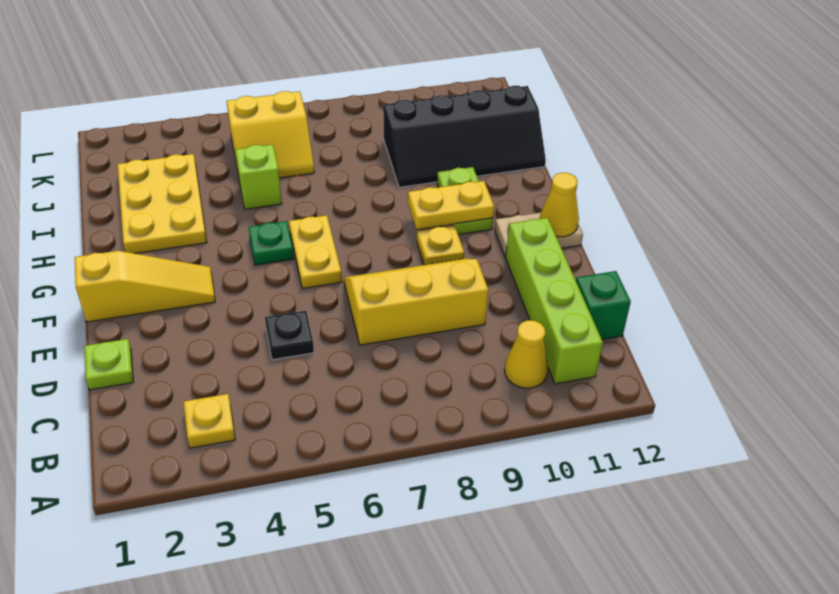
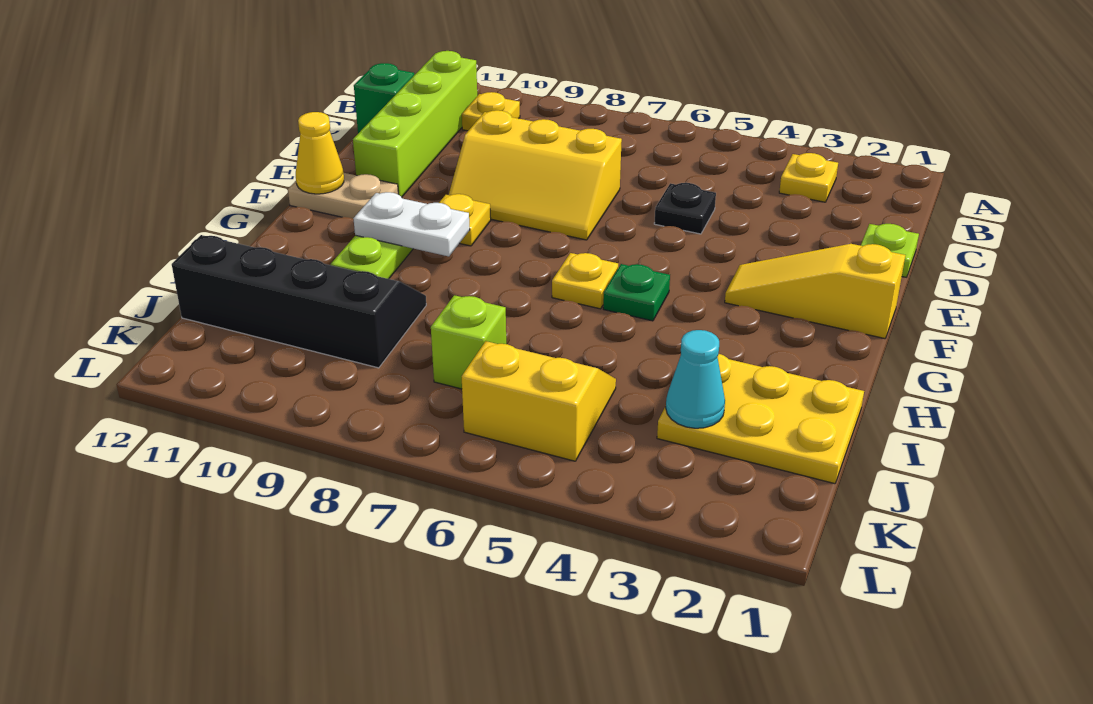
yellow cone B10 level 1 -> yellow plate B10 level 1
yellow plate F6:G6 level 1 -> yellow plate G6 level 1
yellow plate G9:G10 level 2 -> white plate G9:G10 level 2
yellow plate H2:J3 level 1 -> yellow plate I1:J3 level 1
lime brick I5 level 1 -> lime brick J7 level 1
none -> cyan cone J3 level 2

